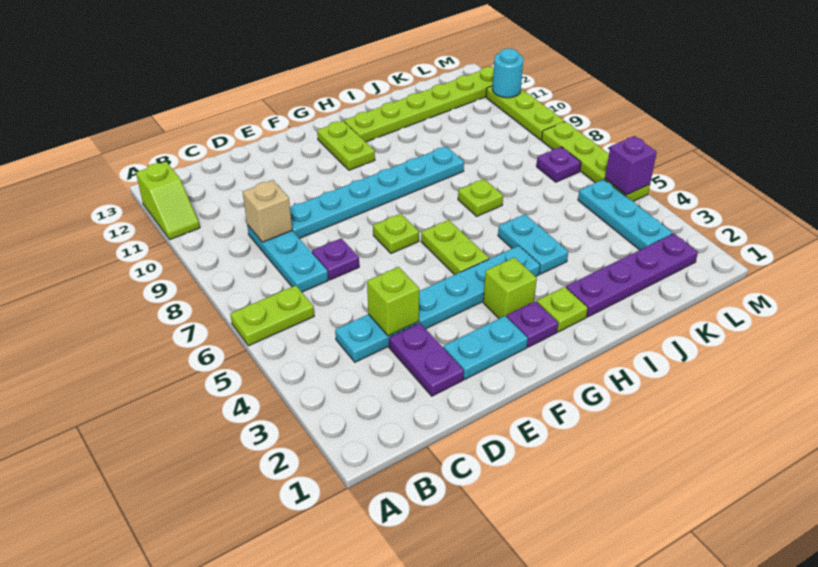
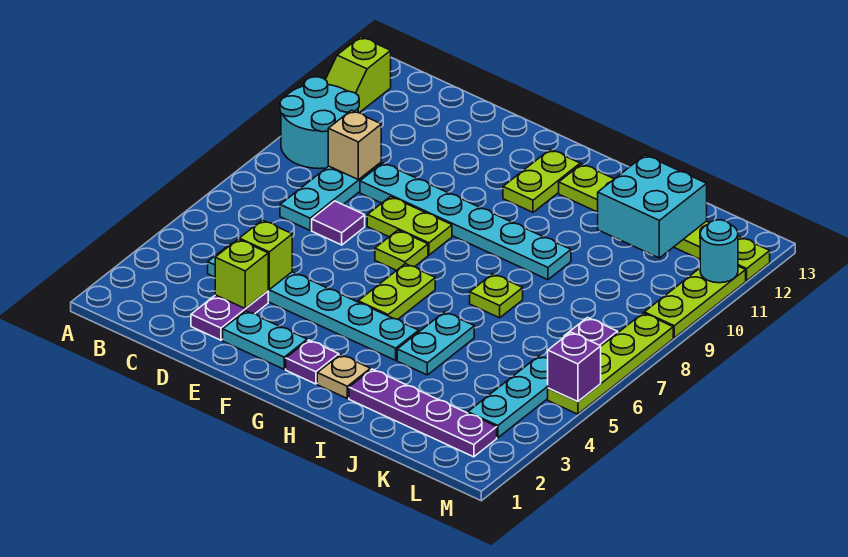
lime plate A6:B6 level 1 -> lime plate E8:F8 level 1
none -> cyan round brick A9:B10 level 1
purple plate D7 level 1 -> purple tile D7 level 1
lime brick G3 level 1 -> lime brick D3 level 2
lime plate H2 level 1 -> tan plate H2 level 1
none -> cyan brick J11:K12 level 2

